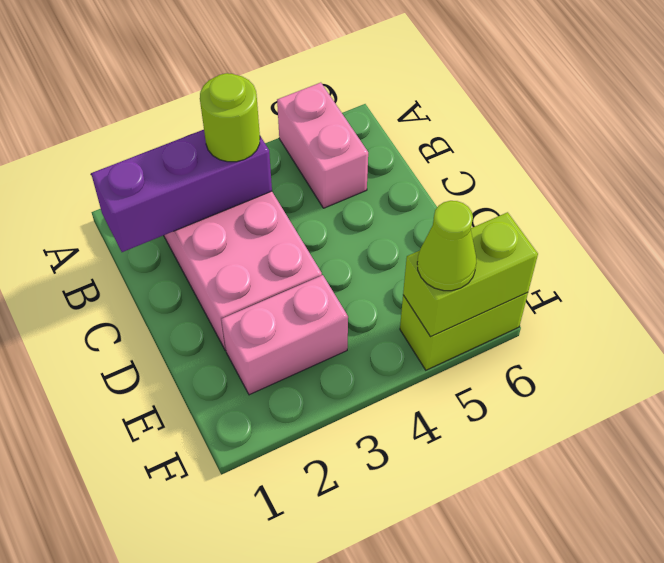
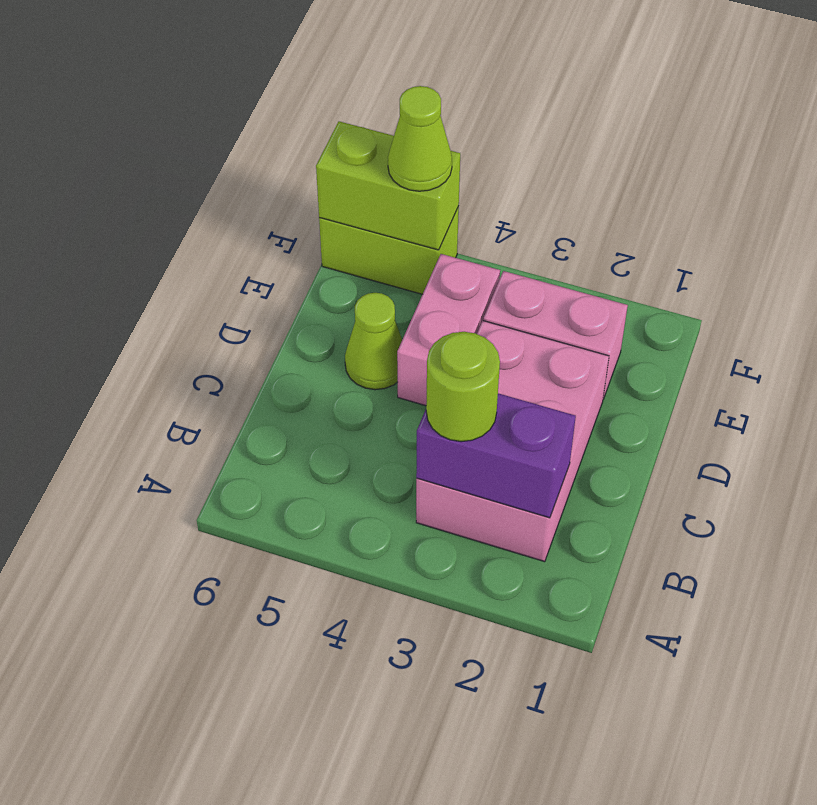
pink brick A5:B5 level 1 -> pink brick D4:E4 level 1
purple brick B1:B3 level 2 -> purple brick B2:B3 level 2
none -> lime cone D5 level 1

